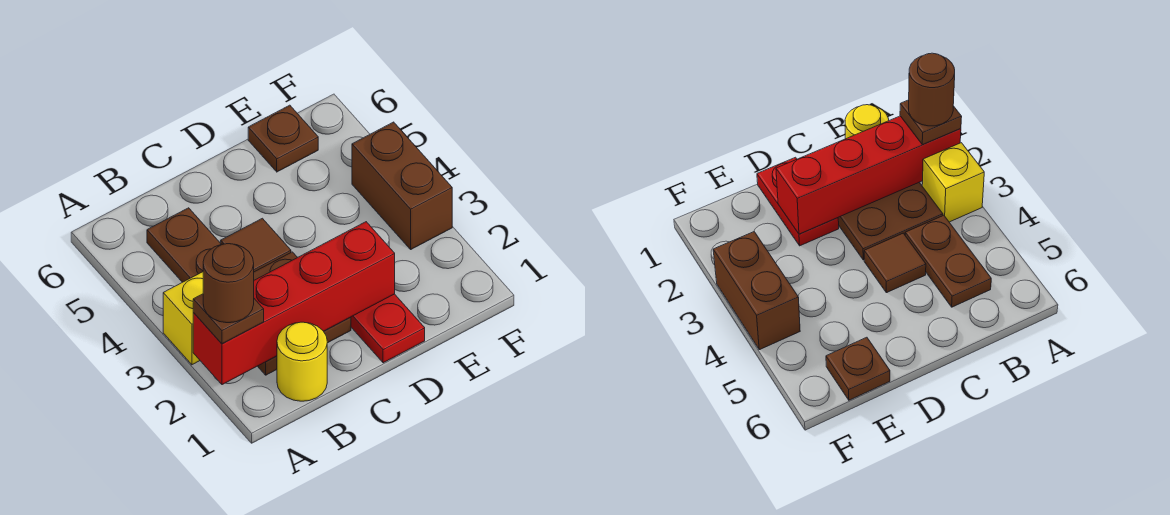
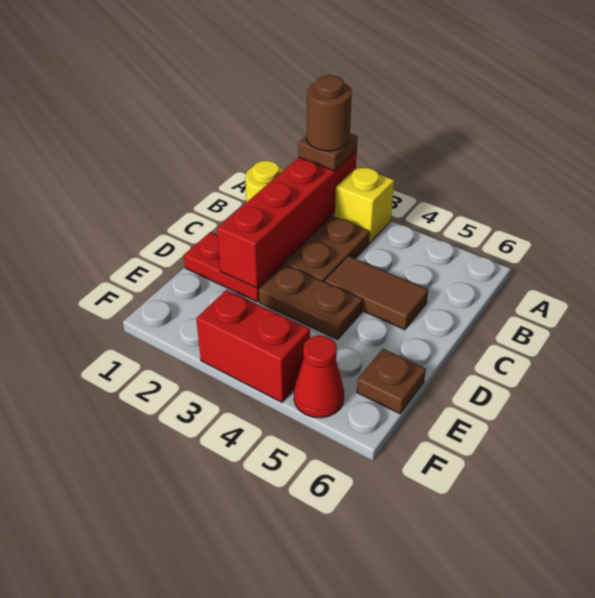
brown plate B4:B5 level 1 -> brown plate D3:D4 level 1
brown tile C4 level 1 -> brown tile C4:C5 level 1
brown brick F3:F4 level 1 -> red brick F3:F4 level 1
none -> red cone F5 level 1

